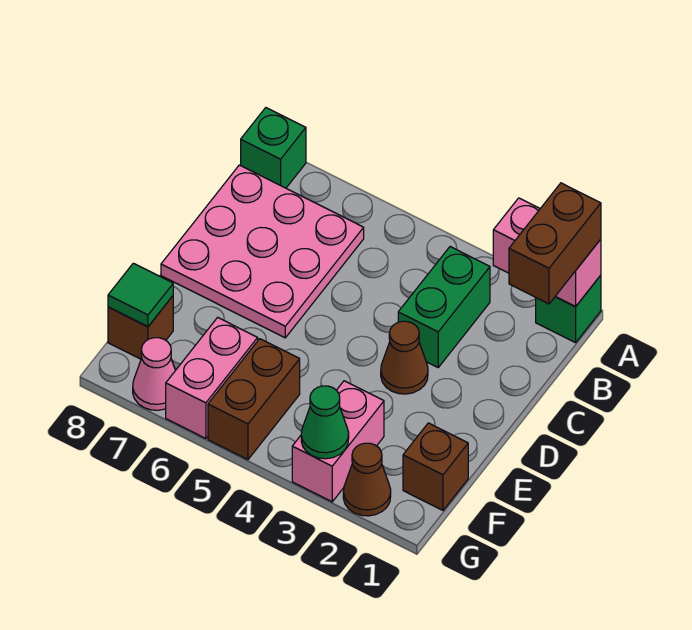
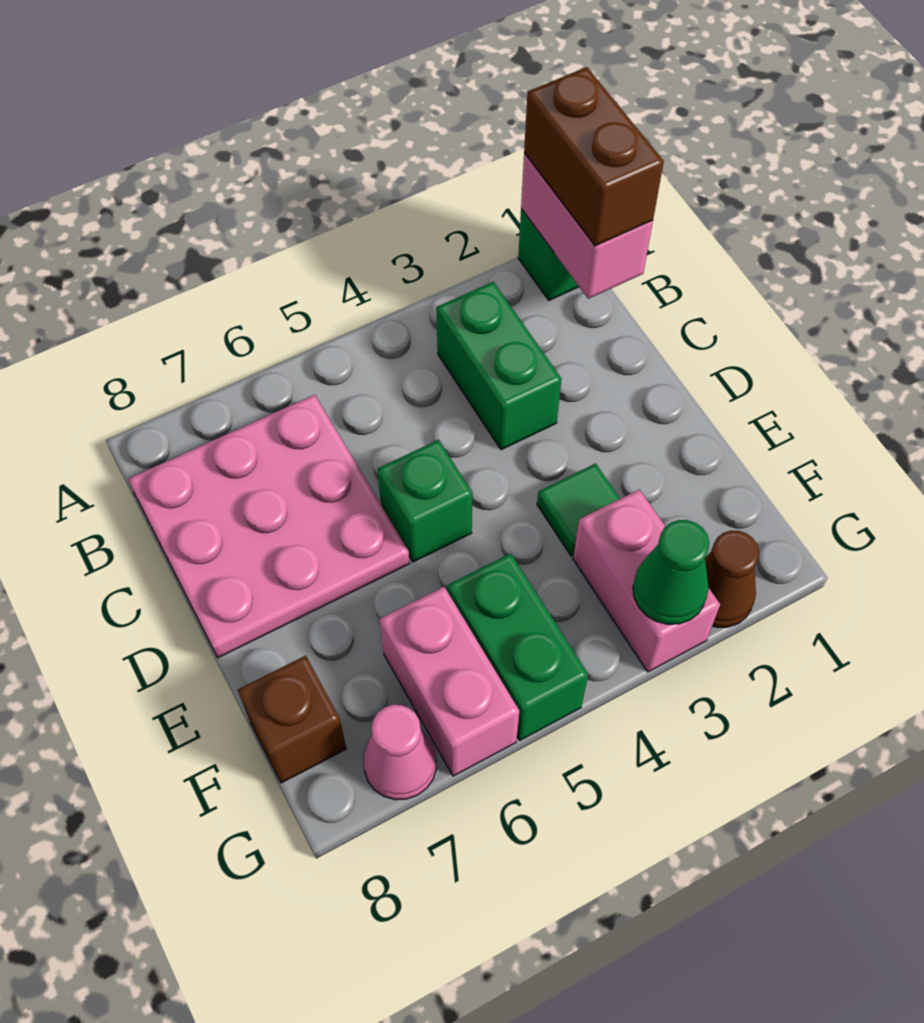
pink brick A1:A2 level 2 -> pink brick A1:B1 level 2
green brick A8 level 1 -> green brick D5 level 1
brown cone D3 level 1 -> none
brown brick F1 level 1 -> none
brown brick F5:G5 level 1 -> green brick F5:G5 level 1
green tile F8 level 2 -> green tile E3 level 1

